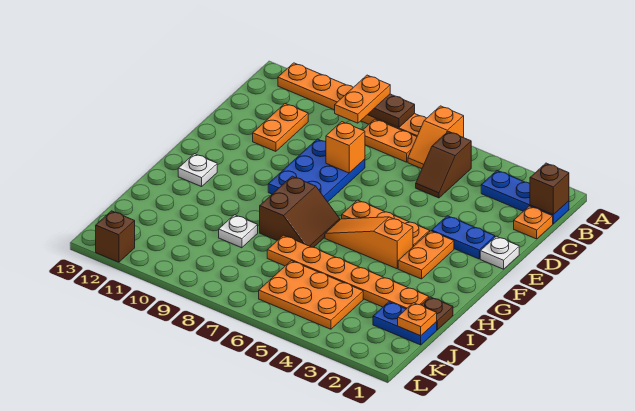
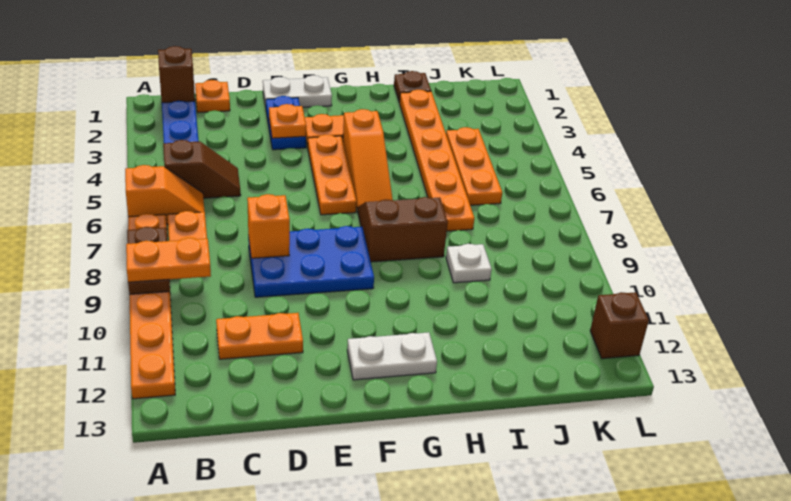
white plate E1 level 1 -> white plate E1:F1 level 1
white plate G12 level 1 -> white plate F12:G12 level 1
blue plate J1:J2 level 1 -> none
orange plate J1 level 2 -> orange plate E3 level 2
orange plate J4:K6 level 1 -> orange plate J4:J6 level 1

